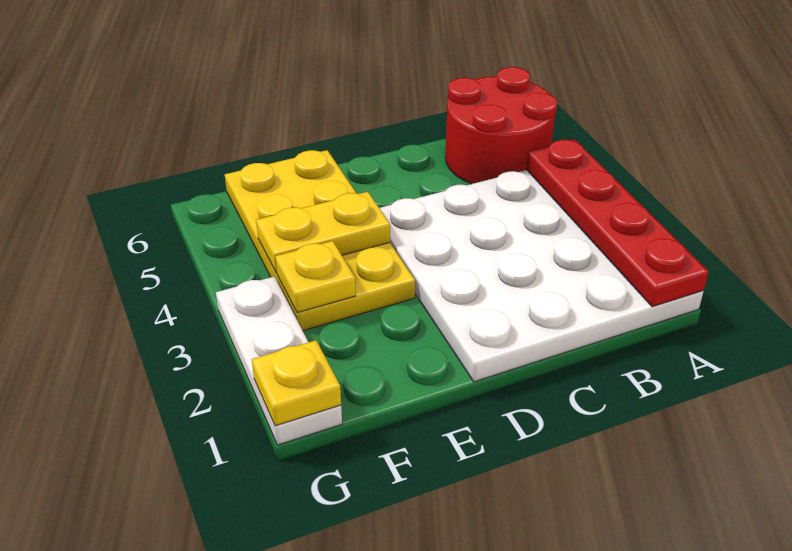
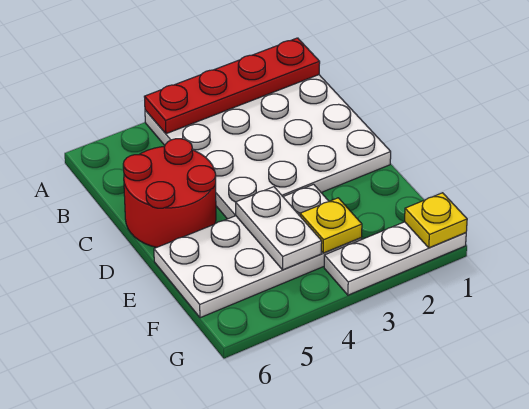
red round brick A5:B6 level 1 -> red round brick C5:D6 level 1
yellow plate E3:F6 level 1 -> white plate E3:F6 level 1
yellow plate E4:F4 level 2 -> white plate E4:F4 level 2

